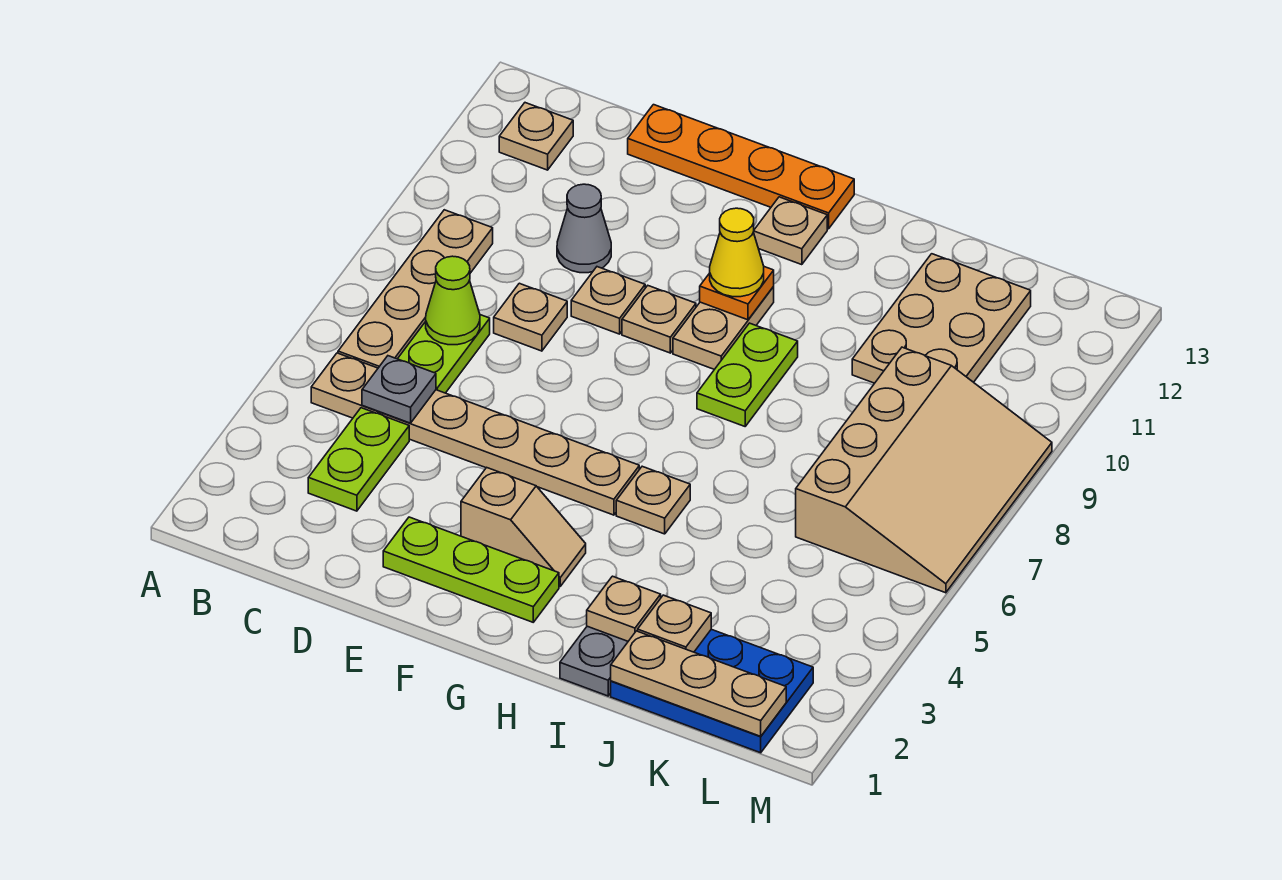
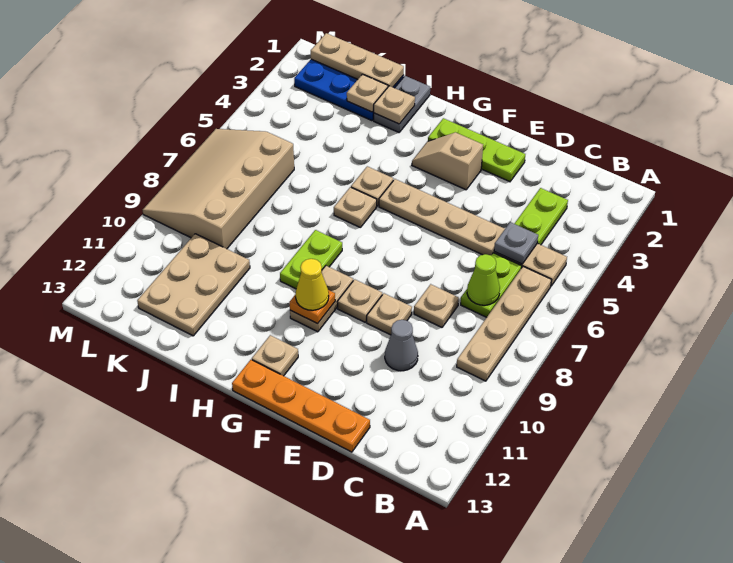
tan plate B12 level 1 -> tan plate H6 level 1

